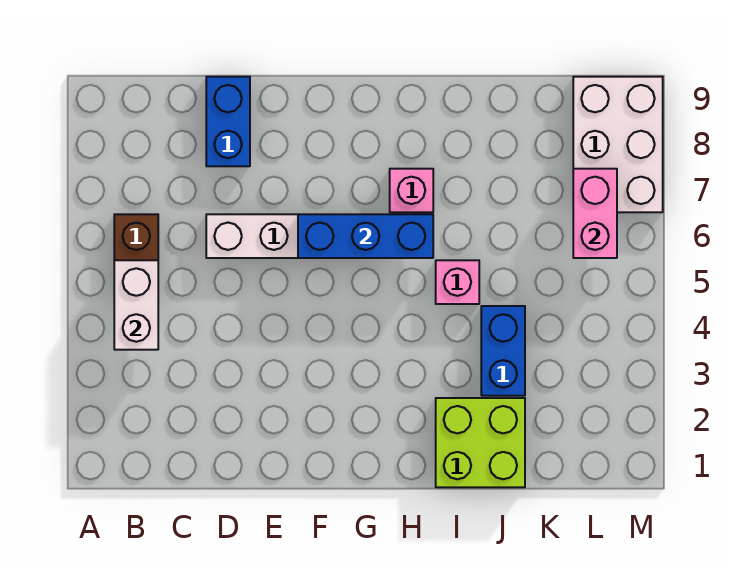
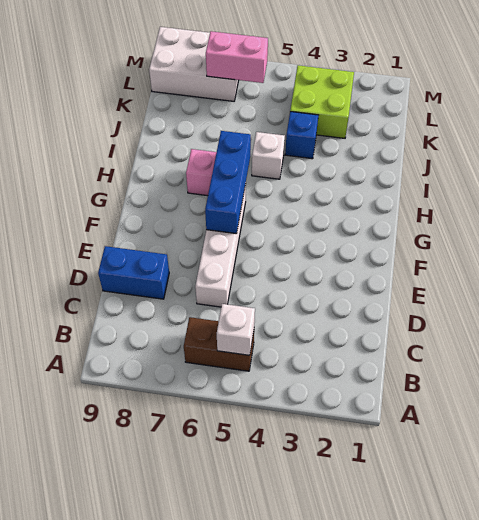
white brick B4:B5 level 2 -> white brick B5 level 2
lime brick I1:J2 level 1 -> lime brick K3:L4 level 1
pink brick I5 level 1 -> white brick I5 level 1
blue brick J3:J4 level 1 -> blue brick J4 level 1

